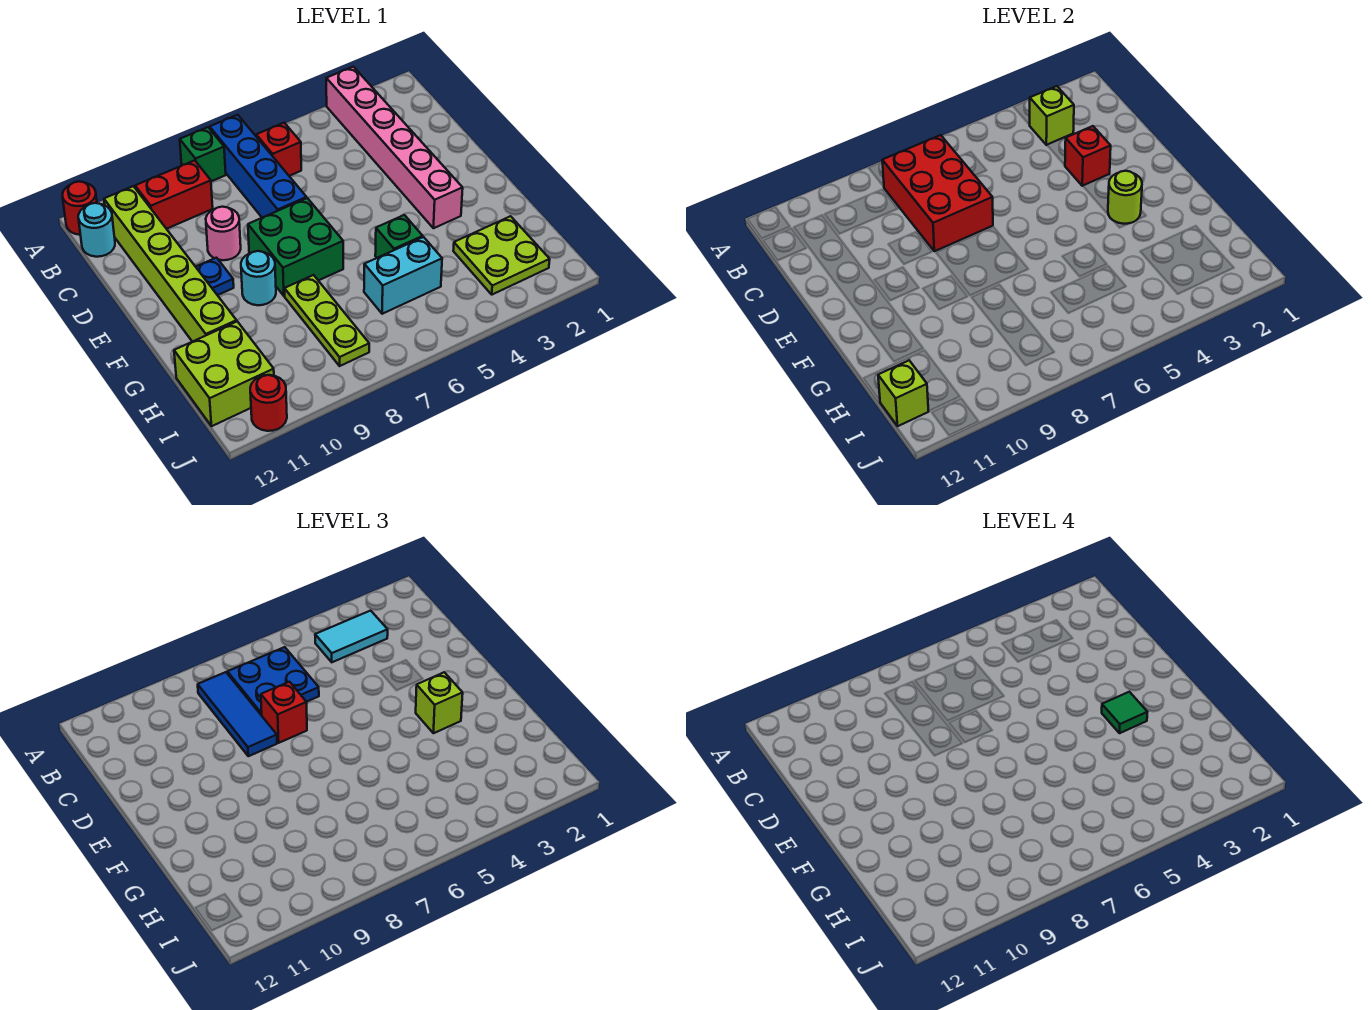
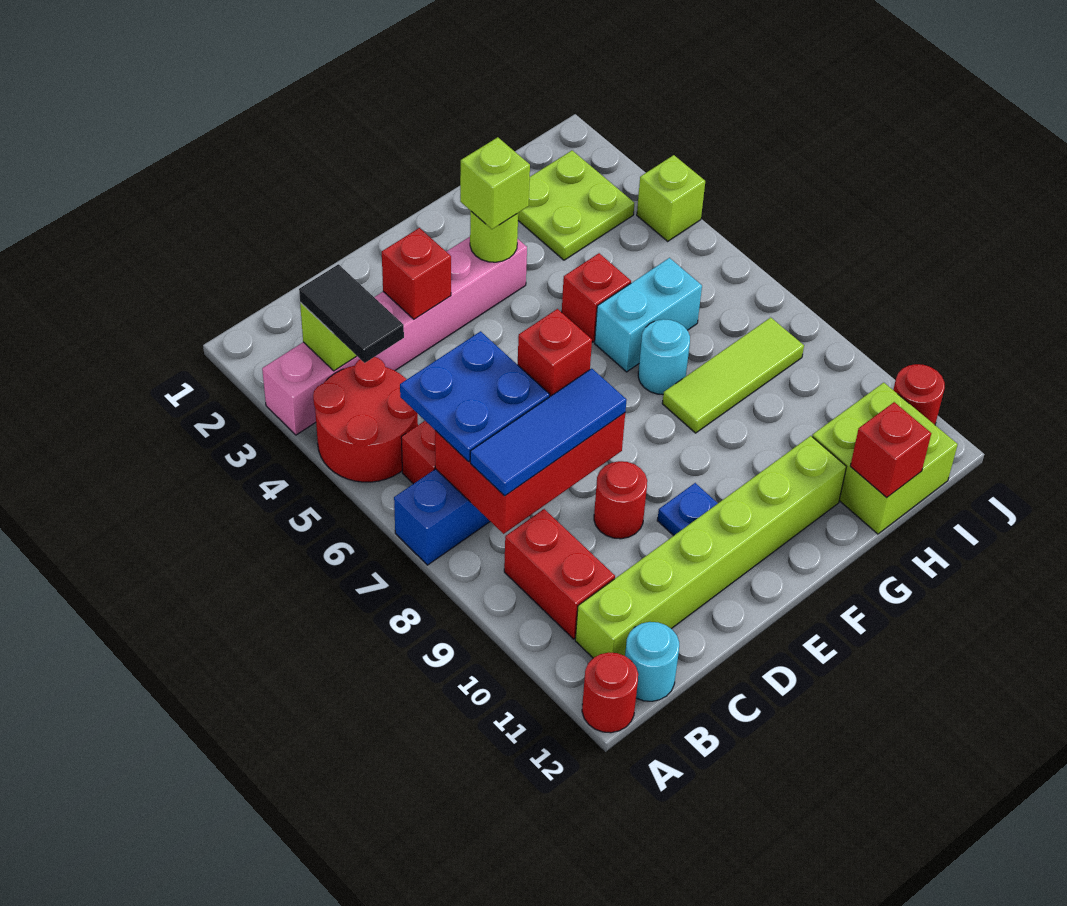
none -> red round brick A4:B5 level 1
green brick A8 level 1 -> none
cyan tile B3:B4 level 3 -> black tile B3:B4 level 3
pink round brick D9 level 1 -> red round brick D9 level 1
green brick E7:F8 level 1 -> none
green tile F3 level 4 -> none
cyan round brick F9 level 1 -> cyan round brick G7 level 1
green brick G5 level 1 -> red brick G5 level 1
lime plate G8:I8 level 1 -> lime tile G8:I8 level 1
cyan brick H5:H6 level 1 -> cyan brick G6:H6 level 1
none -> red brick H12 level 2
lime brick I12 level 2 -> lime brick J4 level 1

